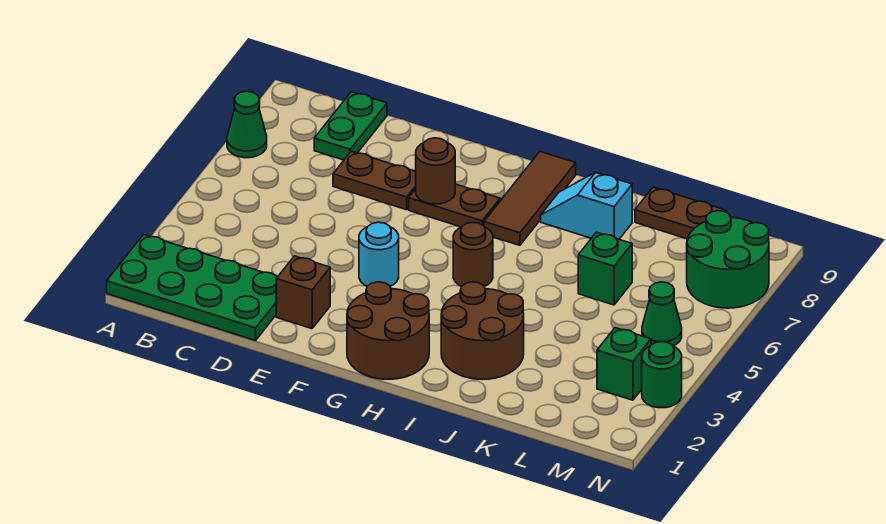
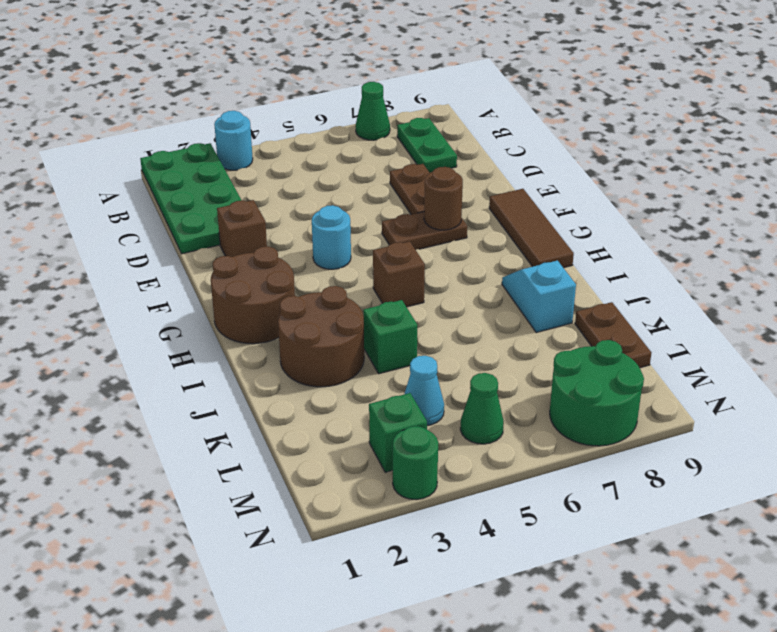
none -> cyan round brick A3 level 1
green plate C8:C9 level 1 -> green plate B8:C8 level 1
brown plate F7:G7 level 1 -> brown plate F6:F7 level 1
brown round brick H5 level 1 -> brown brick H5 level 1
brown tile H7:H9 level 1 -> brown tile F9:H9 level 1
green brick K6 level 1 -> green brick J4 level 1
none -> cyan cone L4 level 1

